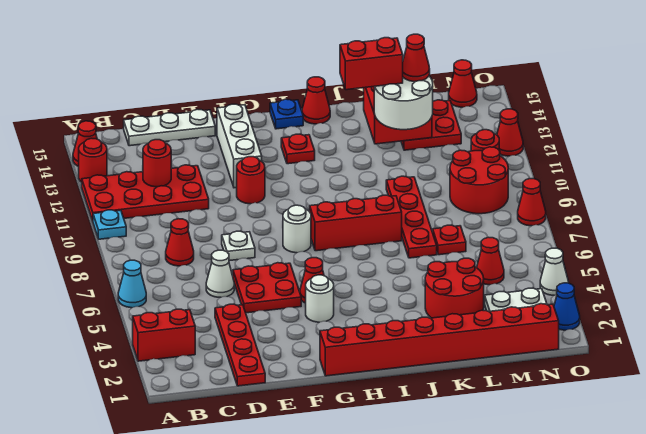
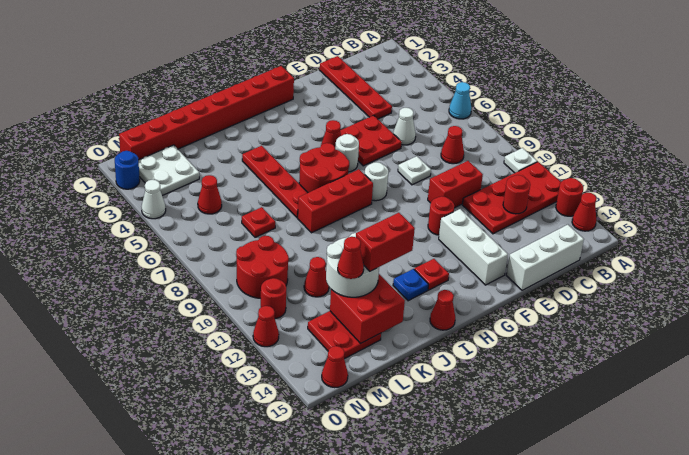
red brick A3:B3 level 1 -> red brick D10:E10 level 1
cyan plate A10 level 1 -> white plate A10 level 1
white plate C15:E15 level 1 -> white brick C15:E15 level 1
white round brick G4 level 1 -> white round brick G6 level 1
blue plate H15 level 1 -> blue plate I13 level 1
red round brick K3:L4 level 1 -> red round brick H6:I7 level 1
red plate K7:K10 level 1 -> red plate J4:J7 level 1
blue cone O2 level 1 -> blue round brick O2 level 1
red cone O8 level 1 -> red cone L11 level 1

